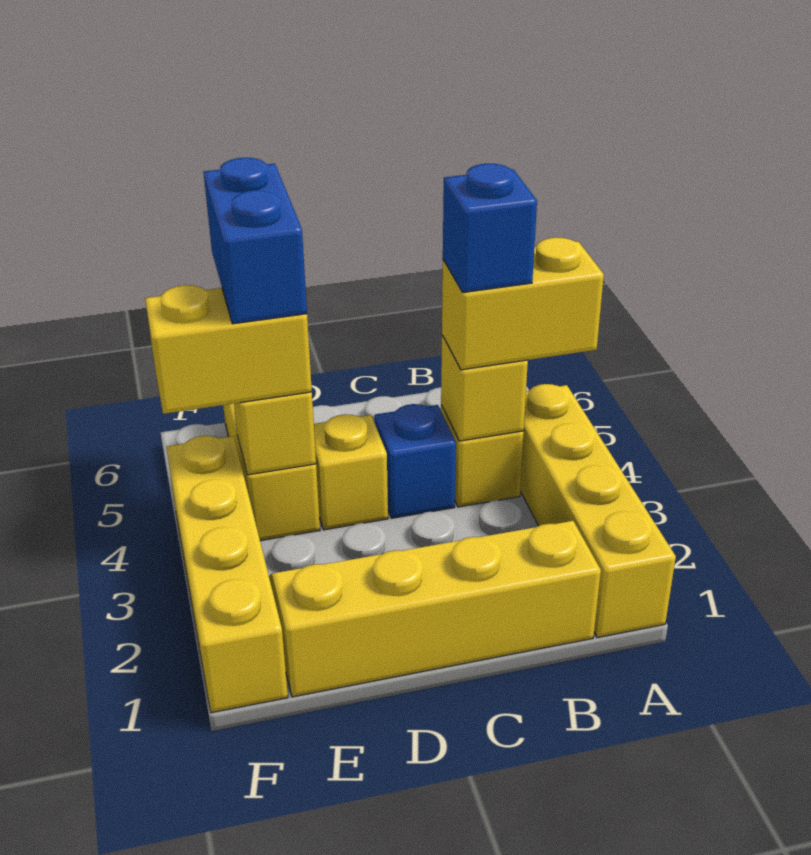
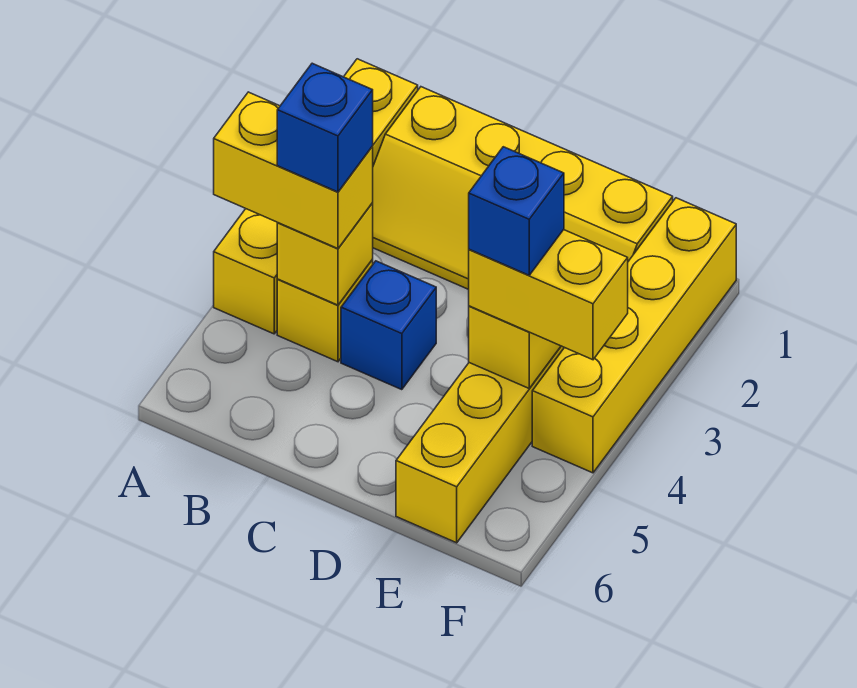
yellow brick D4 level 1 -> none
blue brick E4:E5 level 4 -> blue brick E4 level 4

